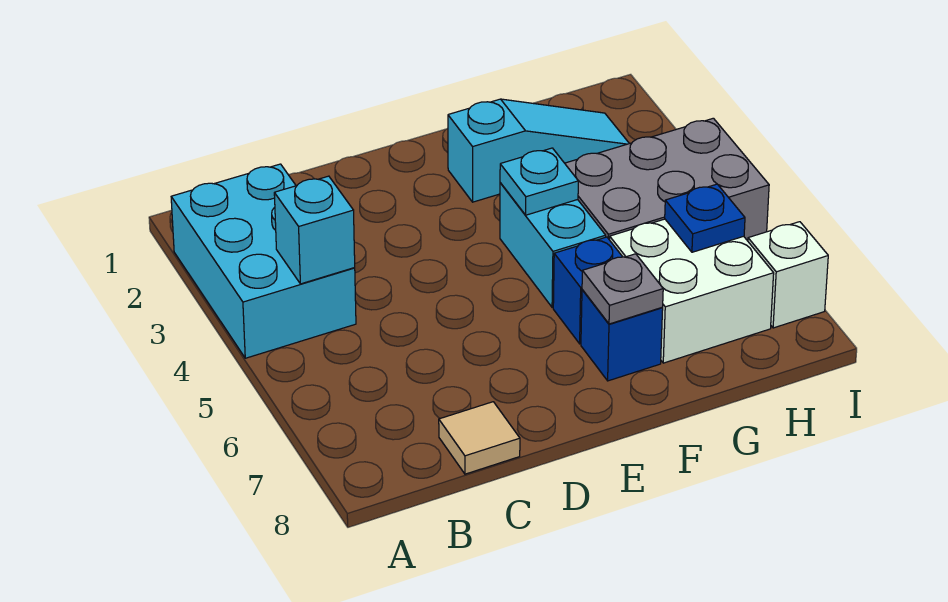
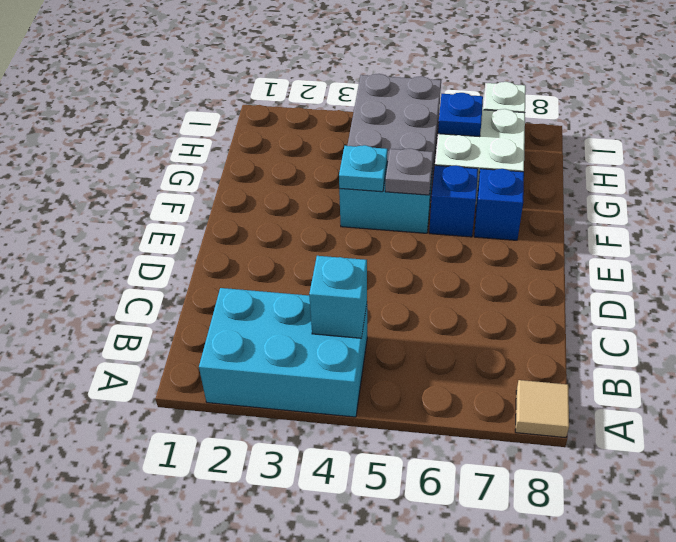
tan tile C8 level 1 -> tan tile A8 level 1
cyan slope F2:H2 level 1 top F -> none
grey plate F7 level 2 -> grey plate F5 level 2

